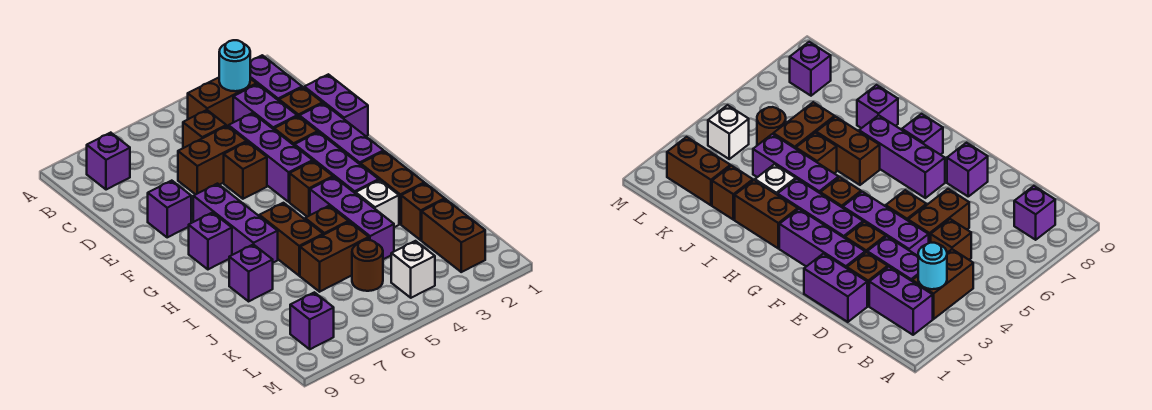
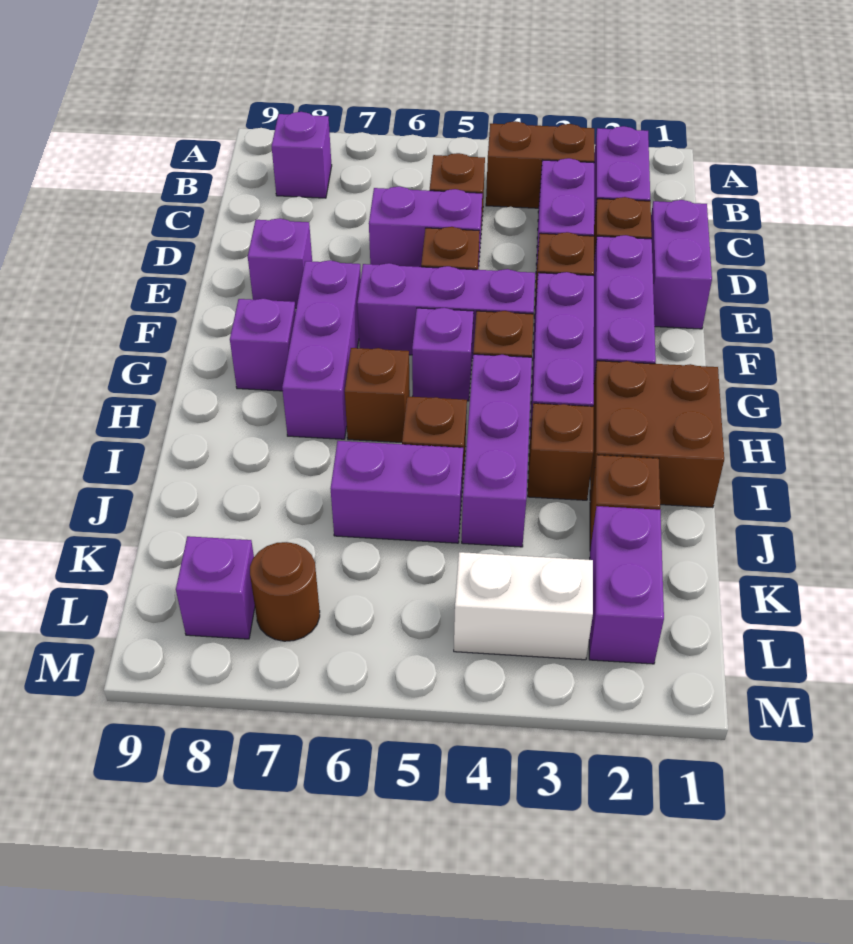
cyan round brick B3 level 2 -> none
purple brick D4:F4 level 1 -> purple brick F4:F6 level 1
brown brick D5:D6 level 1 -> purple brick D5:D6 level 1
brown brick H2:I2 level 1 -> brown brick H1:I2 level 1
brown brick H6:I6 level 1 -> brown brick H6 level 1
white brick I3 level 1 -> brown brick I3 level 1
purple brick I8 level 1 -> purple brick G5 level 1
brown brick J5:J6 level 1 -> purple brick J5:J6 level 1
brown brick K2:L2 level 1 -> purple brick K2:L2 level 1
brown round brick K5 level 1 -> brown round brick L7 level 1
white brick L4 level 1 -> white brick L3:L4 level 1

